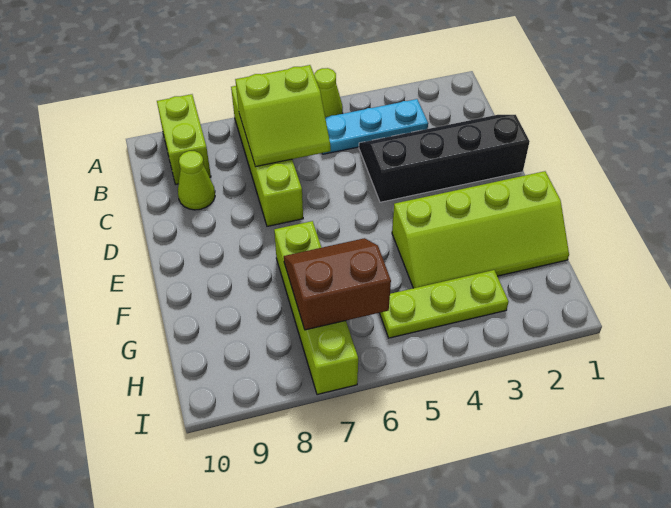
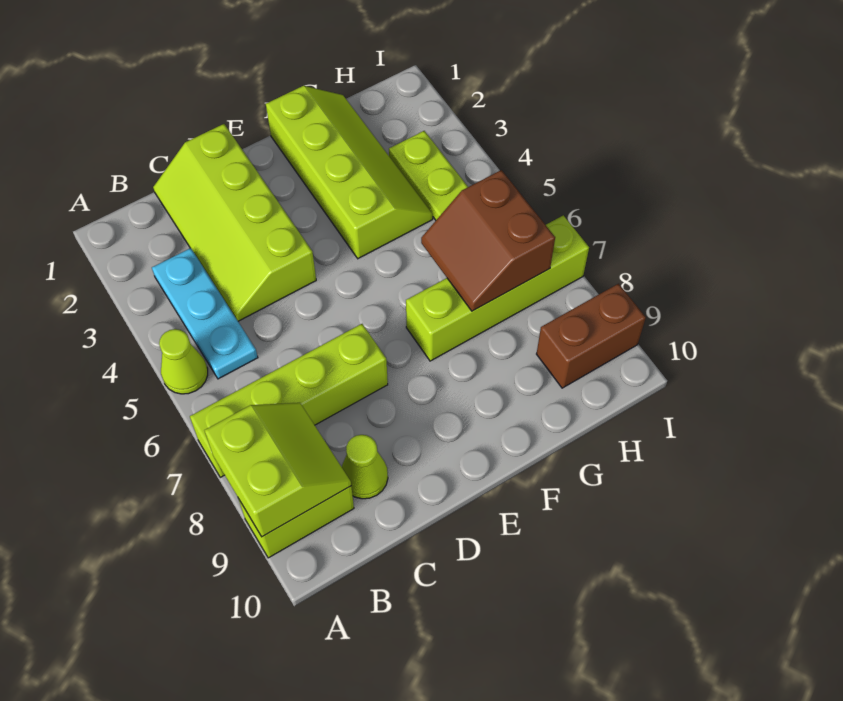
lime slope B6:C7 level 2 top B -> lime slope A8:B9 level 2 top A
black slope C1:D4 level 1 top D -> lime slope C1:D4 level 1 top D
none -> brown brick H9:I9 level 1

